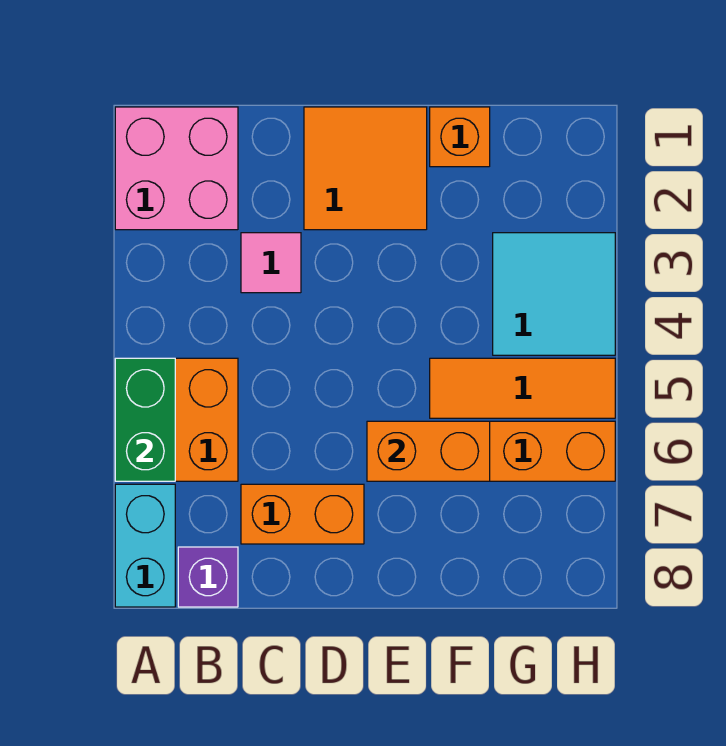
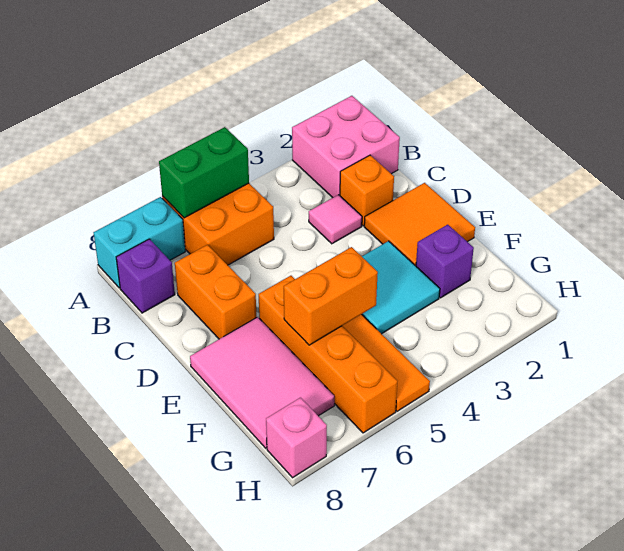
orange brick E6:F6 level 2 -> orange brick F5:F6 level 2
none -> pink tile E7:G8 level 1
orange brick F1 level 1 -> orange brick C2 level 1
none -> purple brick F2 level 1
cyan tile G3:H4 level 1 -> cyan tile E3:F4 level 1
none -> pink brick H8 level 1

